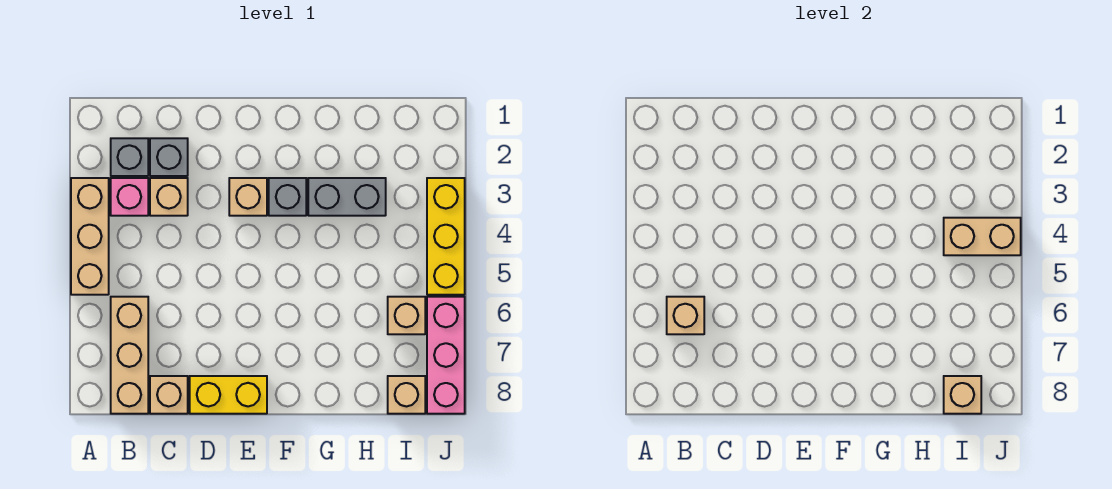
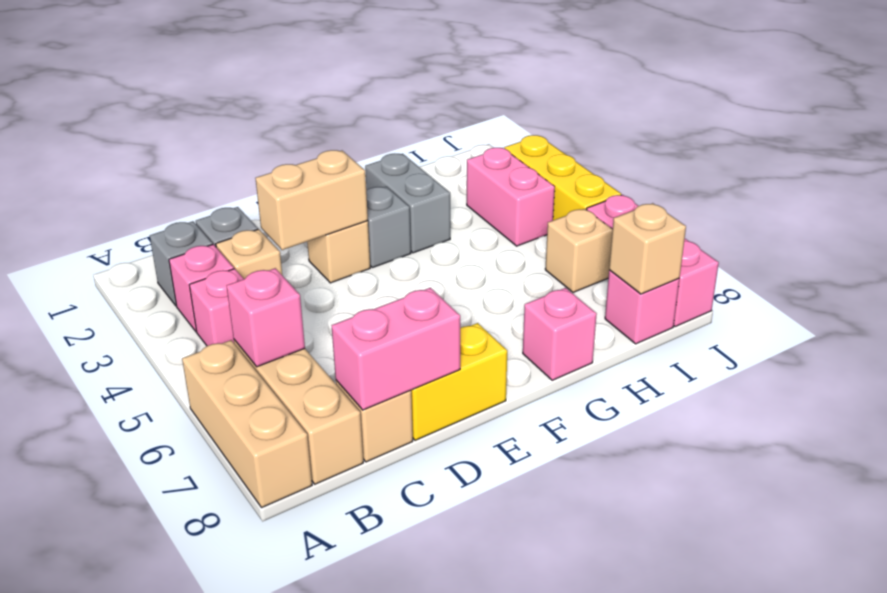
tan brick A3:A5 level 1 -> tan brick A6:A8 level 1
none -> pink brick B4 level 1
tan brick B6 level 2 -> pink brick B6 level 2
none -> pink brick C8:D8 level 2
grey brick G3:H3 level 1 -> grey brick G2:G3 level 1
none -> pink brick G8 level 1
none -> pink brick I3:I4 level 1
tan brick I4:J4 level 2 -> tan brick D3:E3 level 2
tan brick I8 level 1 -> pink brick I8 level 1

